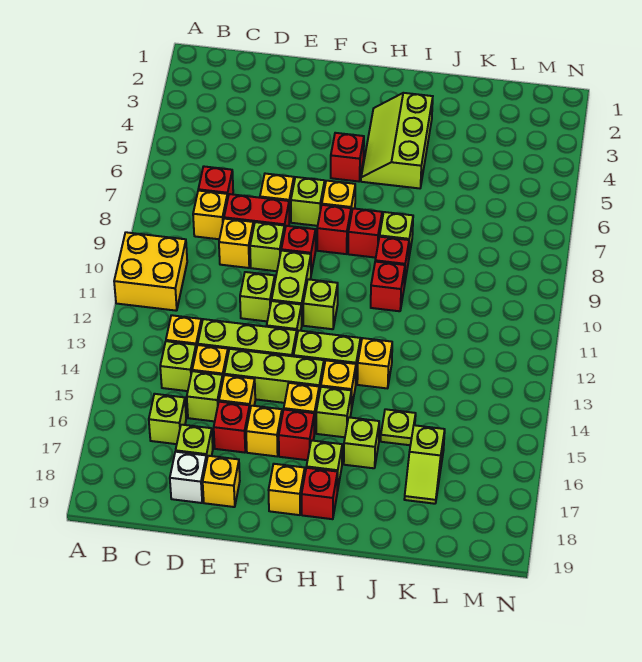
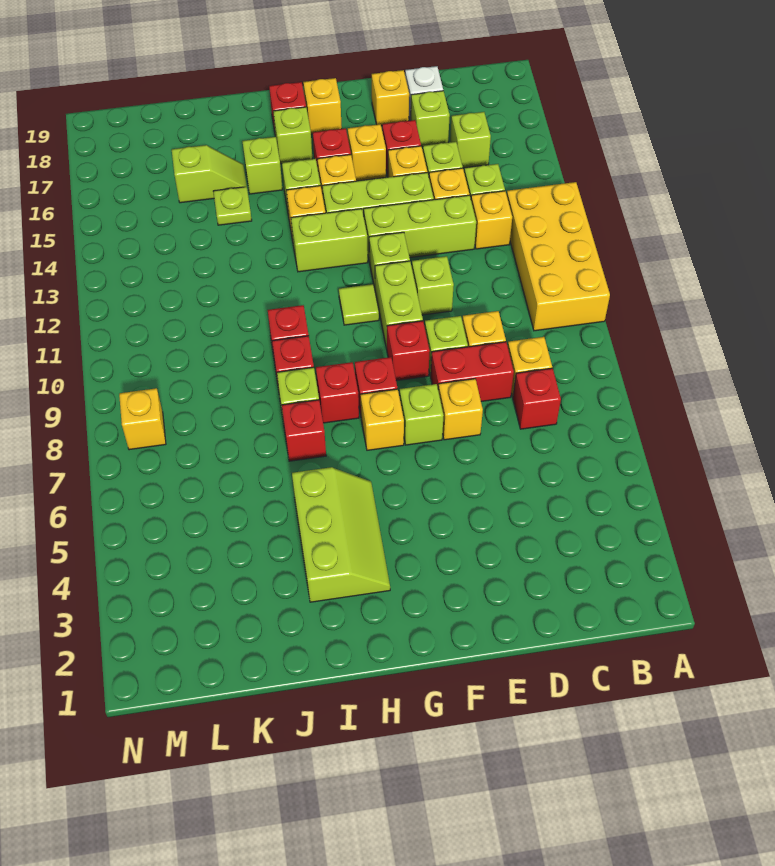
yellow brick A10:B11 level 1 -> yellow brick A10:B13 level 1
red brick G5 level 1 -> red brick I7 level 1
lime brick G11 level 1 -> lime tile G11 level 1
yellow brick I13 level 1 -> yellow brick M8 level 1
lime slope K16:K17 level 1 top 16 -> lime slope J16:K16 level 1 top K

